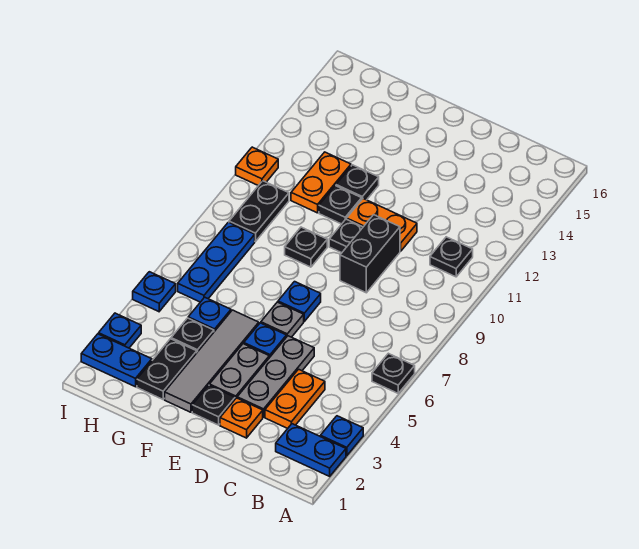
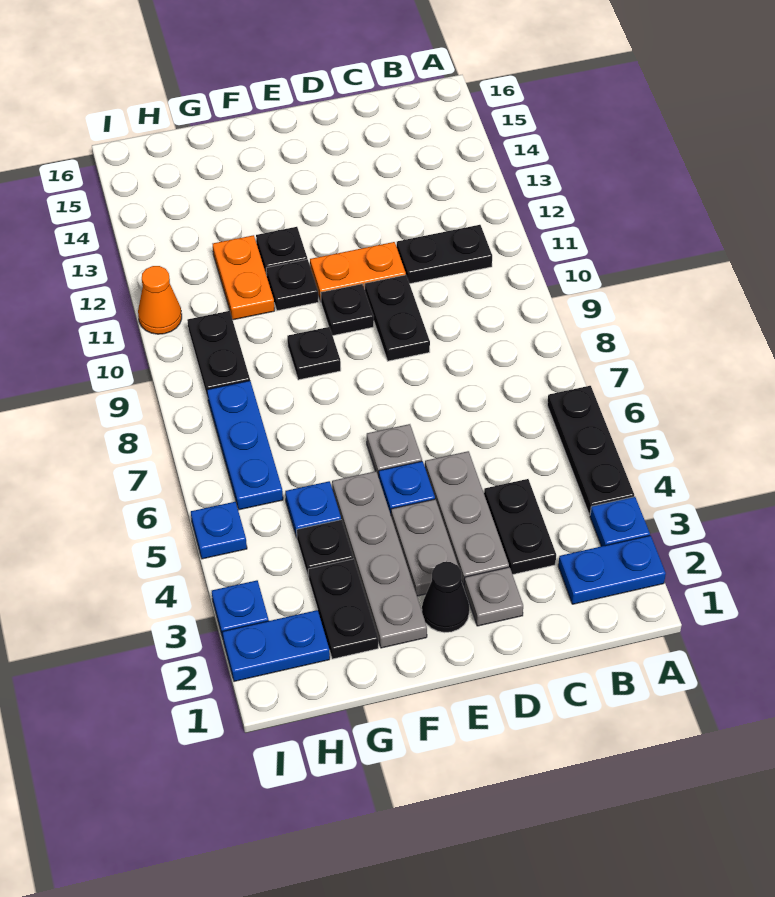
black plate A6 level 1 -> black plate A4:A6 level 1
black plate B11 level 1 -> black plate B11:C11 level 1
orange plate C3:C4 level 1 -> black plate C3:C4 level 1
orange plate D2 level 1 -> grey plate D2 level 1
black brick D9:D10 level 1 -> black plate D9:D10 level 1
black plate E2 level 1 -> black cone E2 level 1
blue plate E7 level 1 -> none
grey tile F2:F5 level 1 -> grey plate F2:F5 level 1
orange plate I11 level 1 -> orange cone I11 level 1

